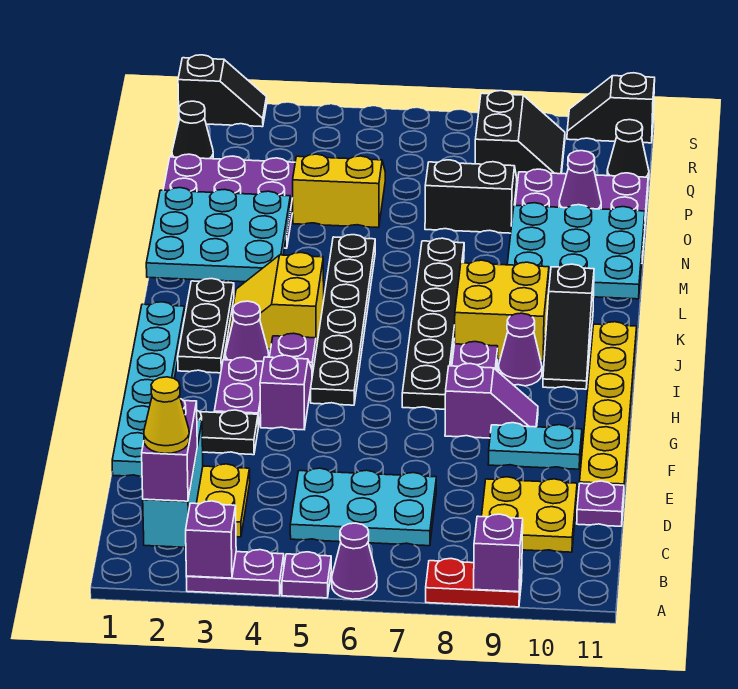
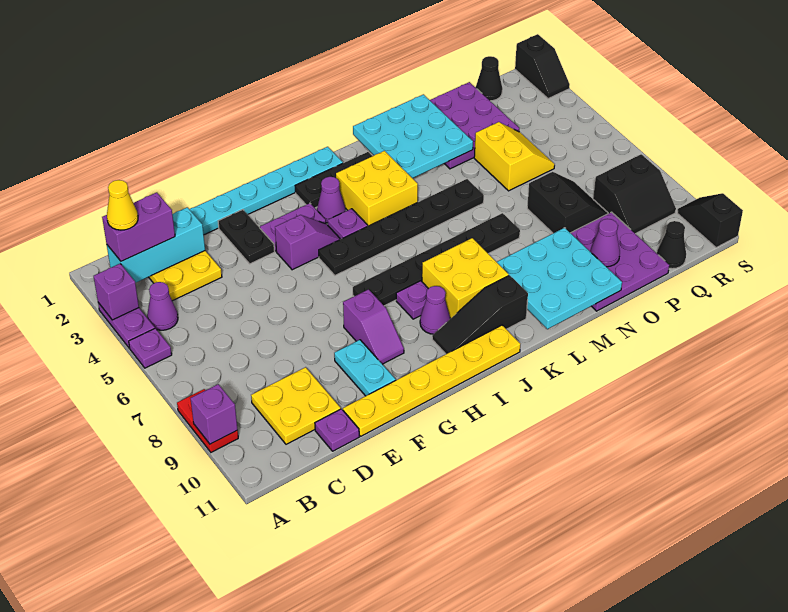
purple cone A6 level 1 -> purple cone B4 level 1
cyan plate C5:D7 level 1 -> none
yellow slope J3:K4 level 1 top 4 -> yellow brick J3:K4 level 1

